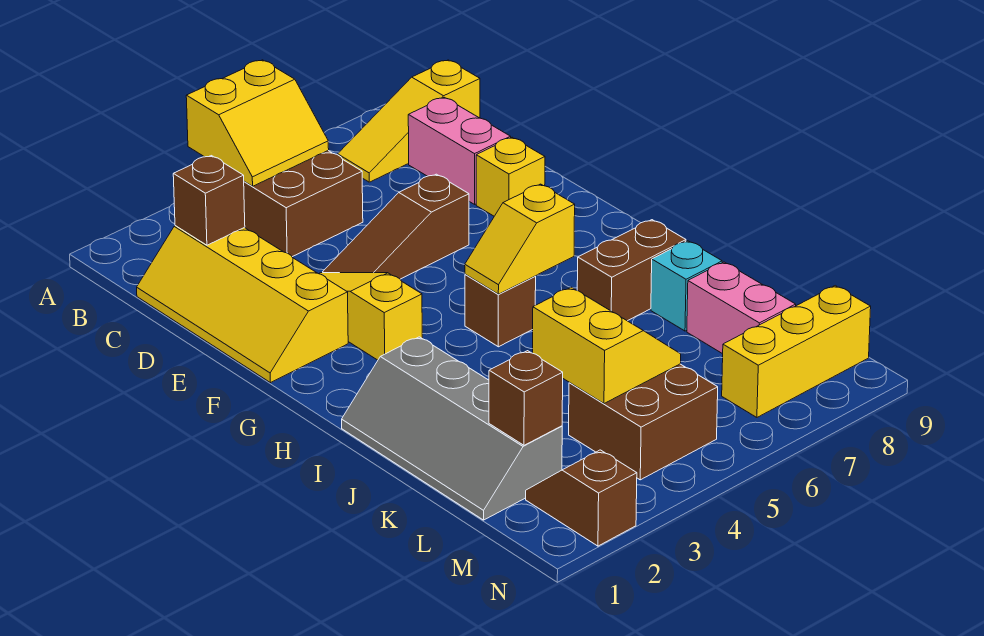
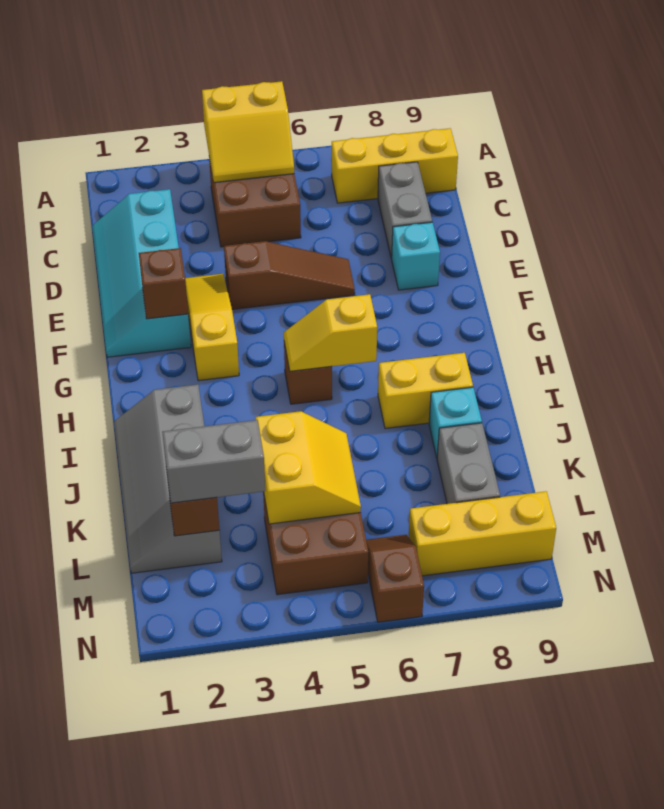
yellow slope B7:B9 level 1 top 9 -> yellow brick B7:B9 level 1
yellow slope C1:F2 level 1 top 2 -> cyan slope C1:F2 level 1 top 2
brown brick C2 level 2 -> brown brick F2 level 2
pink brick C8:D8 level 1 -> grey brick C8:D8 level 1
brown slope E4:E6 level 1 top 6 -> brown slope E4:E6 level 1 top 4
yellow brick E8 level 1 -> cyan brick E8 level 1
brown brick I7:I8 level 1 -> yellow brick I7:I8 level 1
pink brick K8:L8 level 1 -> grey brick K8:L8 level 1
none -> grey brick L2:L3 level 3
brown slope M2:N2 level 1 top N -> brown slope M6:N6 level 1 top N

